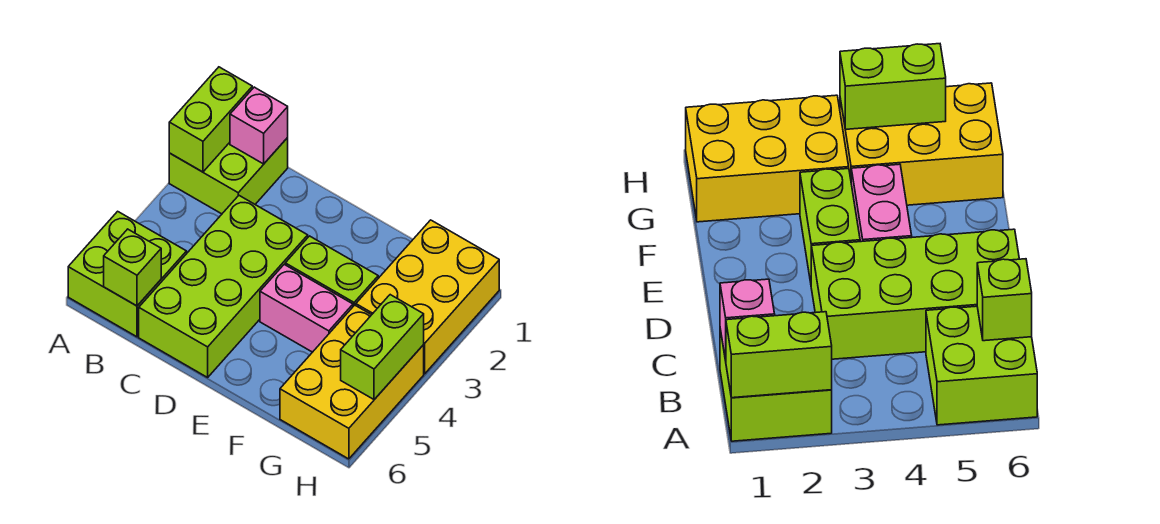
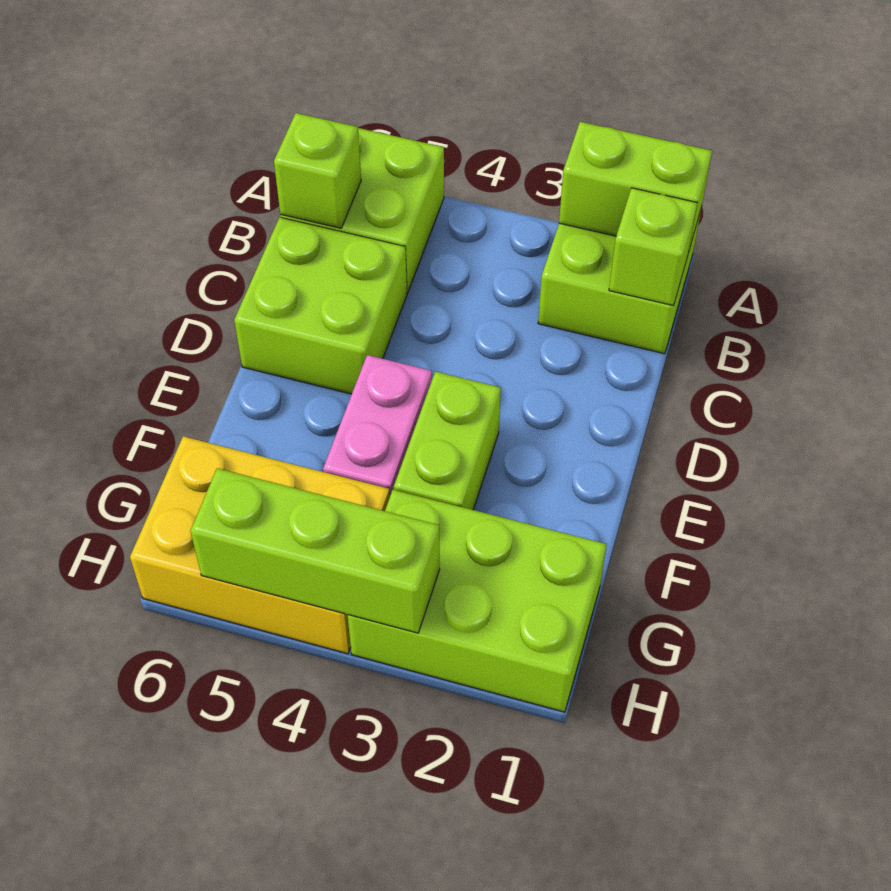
pink brick B1 level 2 -> lime brick B1 level 2
lime brick C3:D6 level 1 -> lime brick C5:D6 level 1
yellow brick G1:H3 level 1 -> lime brick G1:H3 level 1
lime brick H4:H5 level 2 -> lime brick H3:H5 level 2

